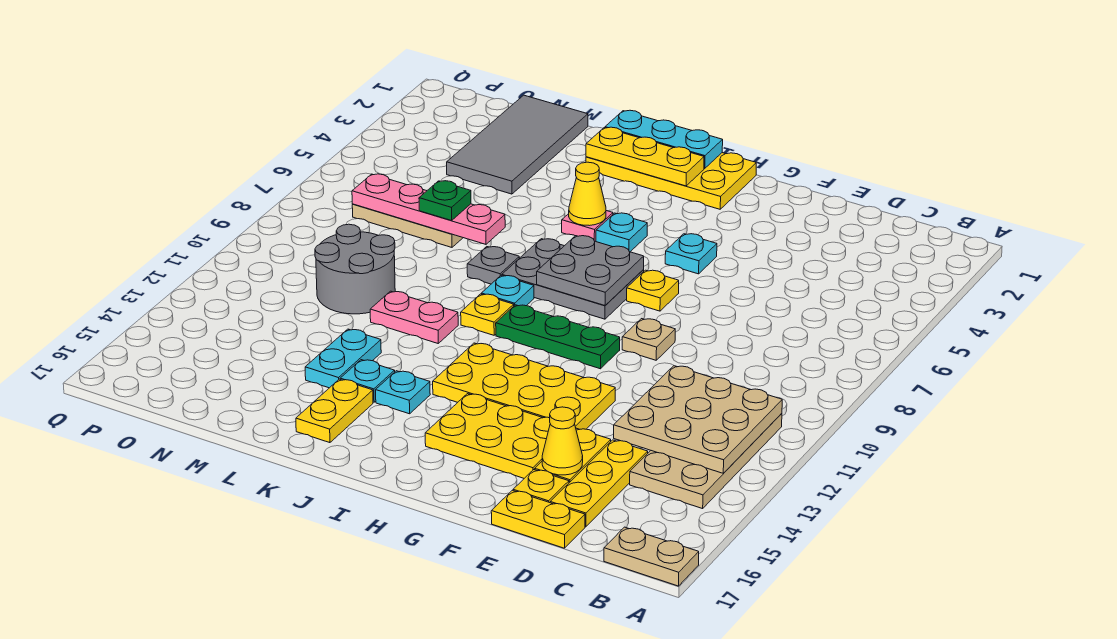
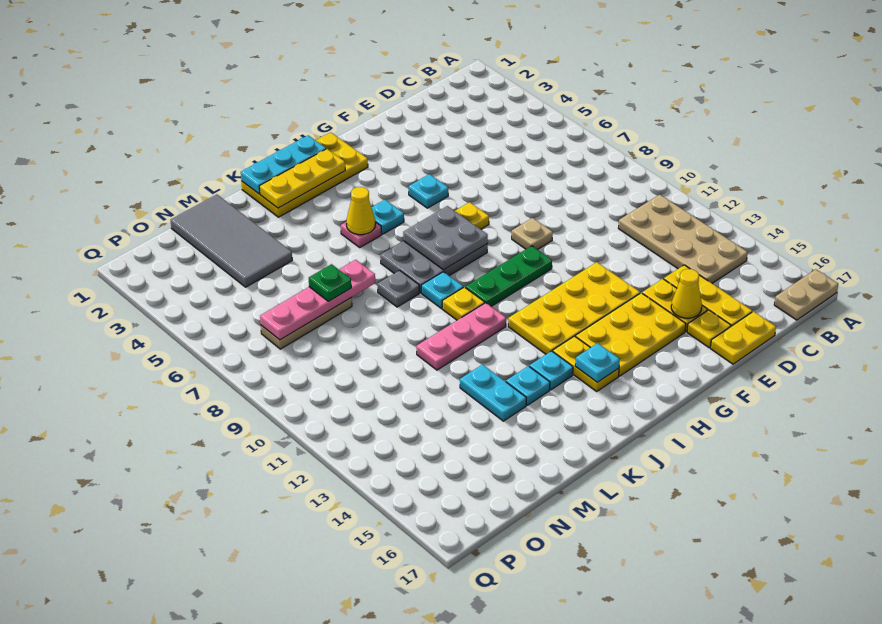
tan plate B11:D13 level 2 -> none
none -> cyan plate I15 level 2
pink plate K11:L11 level 1 -> pink plate J11:L11 level 1
yellow plate K15:K16 level 1 -> yellow plate I14:I15 level 1
grey round brick M10:N11 level 1 -> none

